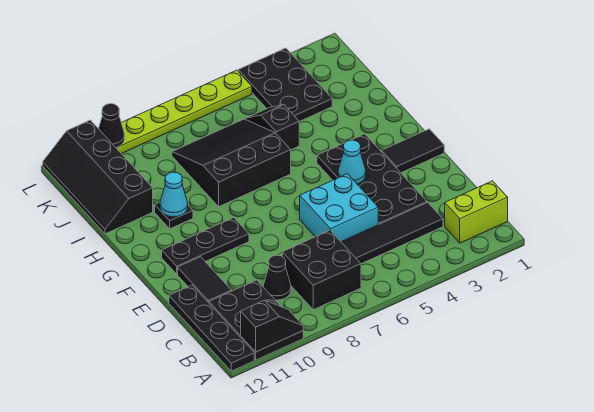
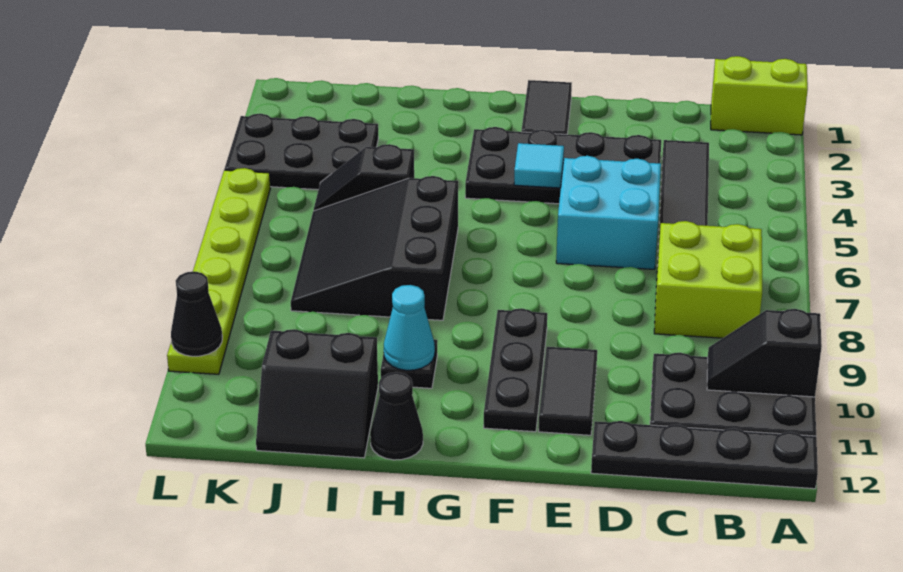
black slope A10:A11 level 2 top 11 -> black slope A10:B10 level 2 top A
lime brick B1:B2 level 1 -> lime brick A1:B1 level 1
black brick B7:C8 level 1 -> lime brick B7:C8 level 1
black cone C9 level 1 -> black cone H12 level 1
black tile D11:E11 level 1 -> black tile E10:E11 level 1
cyan cone F4 level 2 -> cyan tile F4 level 2
black slope I11:L12 level 1 top 11 -> black slope I11:J12 level 1 top 11

